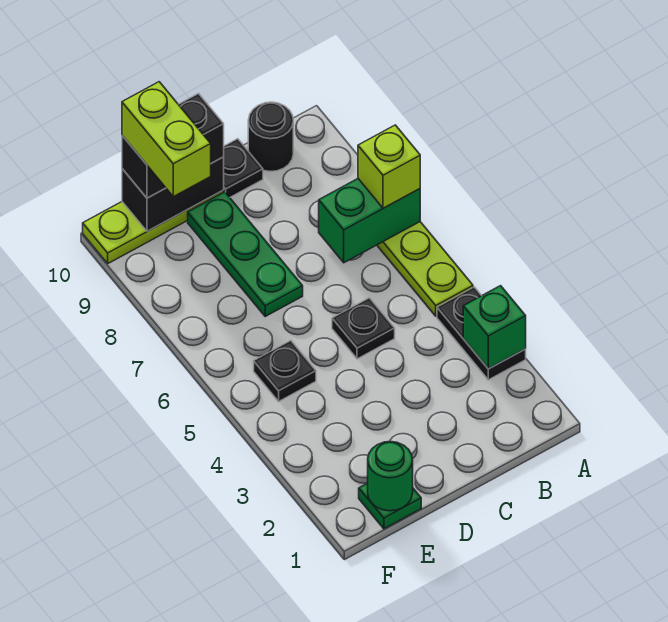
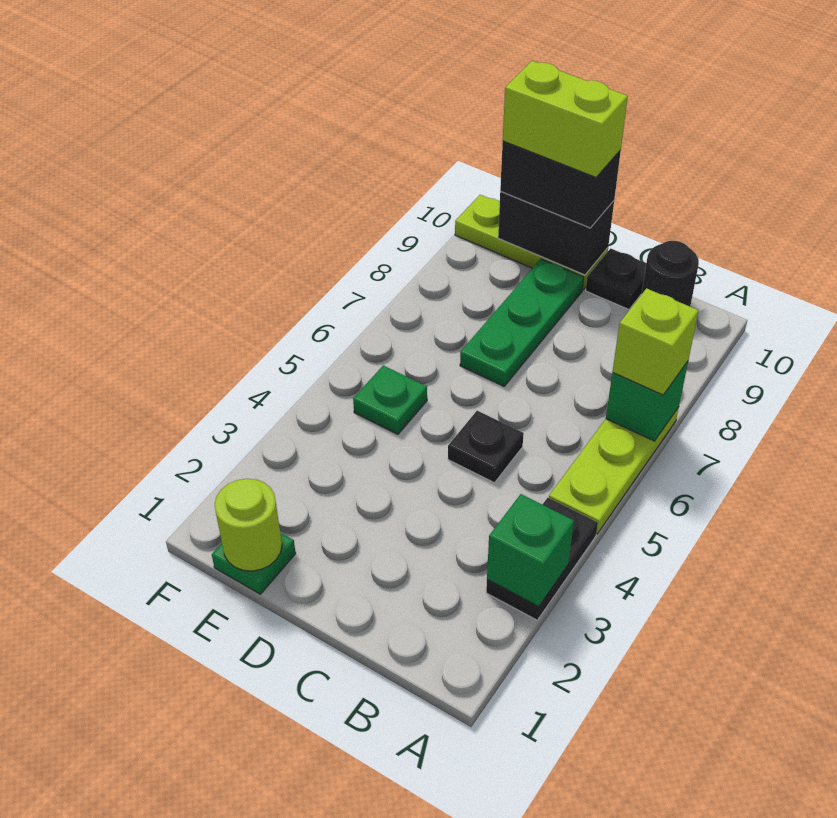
green brick A7:B7 level 2 -> green brick A7 level 2
green round brick E1 level 2 -> lime round brick E1 level 2
black plate E5 level 1 -> green plate E5 level 1
lime brick E9:E10 level 4 -> lime brick D10:E10 level 4

